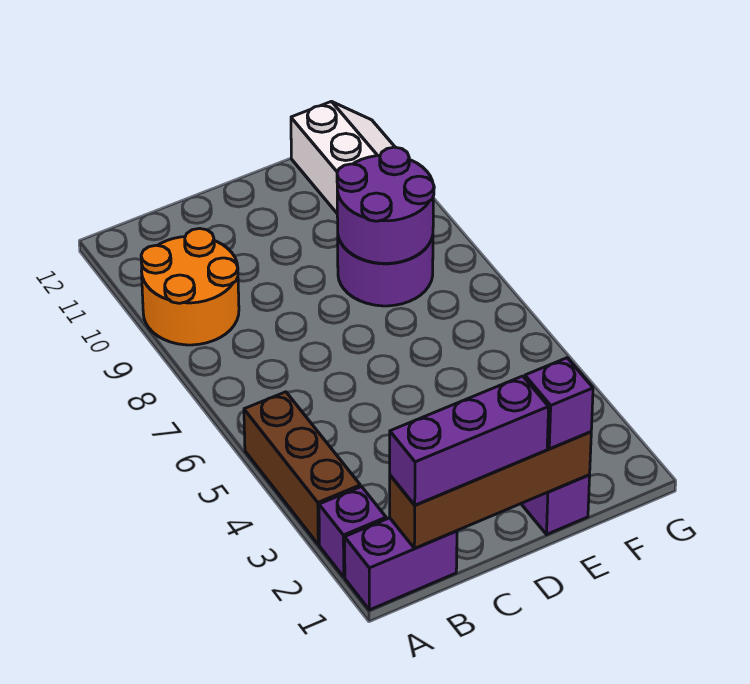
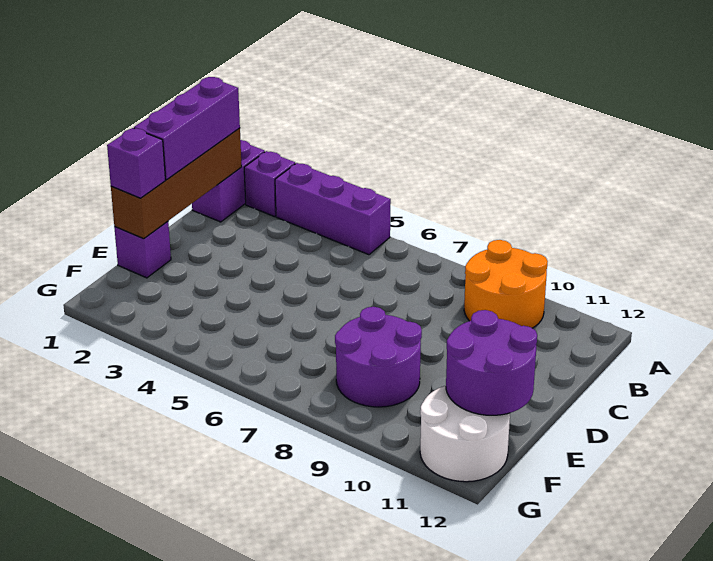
brown brick A3:A5 level 1 -> purple brick A3:A5 level 1
purple round brick E8:F9 level 2 -> purple round brick E11:F12 level 2
white slope F11:G12 level 1 top F -> white round brick F11:G12 level 1

